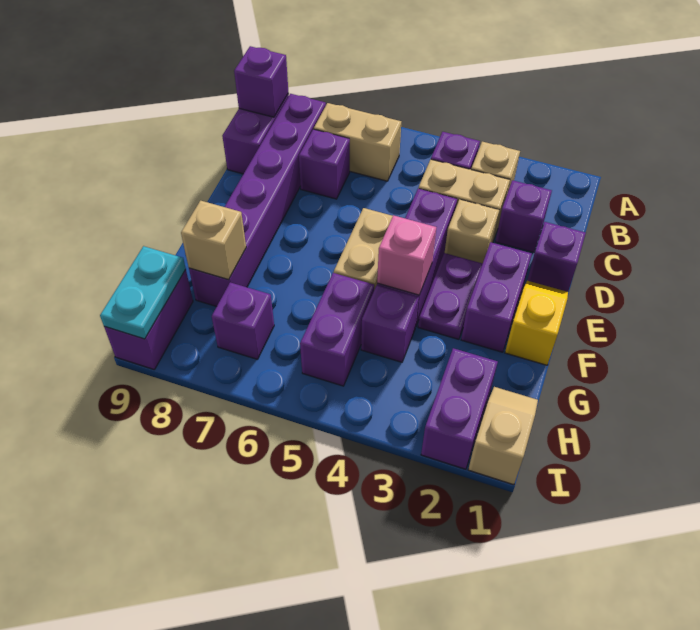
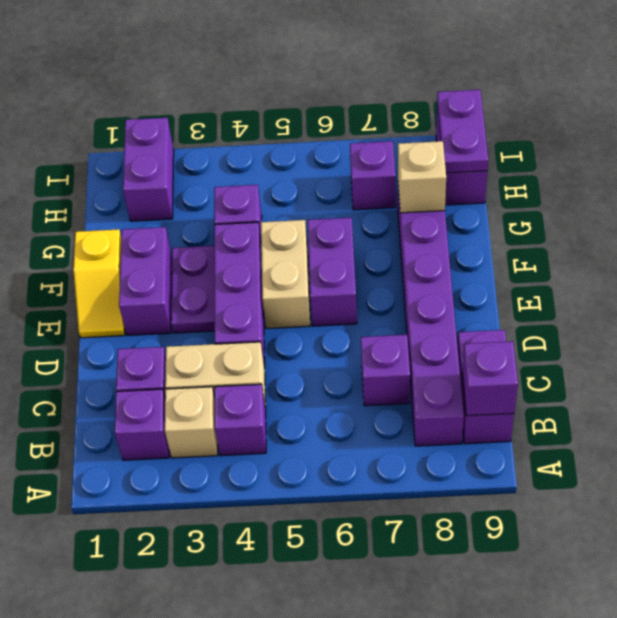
tan brick B6:B7 level 1 -> none
purple brick D1 level 1 -> purple brick B2 level 1
tan brick D3 level 1 -> none
pink brick F4 level 2 -> none
purple brick G5:H5 level 1 -> purple brick E6:F6 level 1
tan slope H1:I1 level 1 top I -> none
cyan plate H9:I9 level 2 -> purple plate H9:I9 level 2

